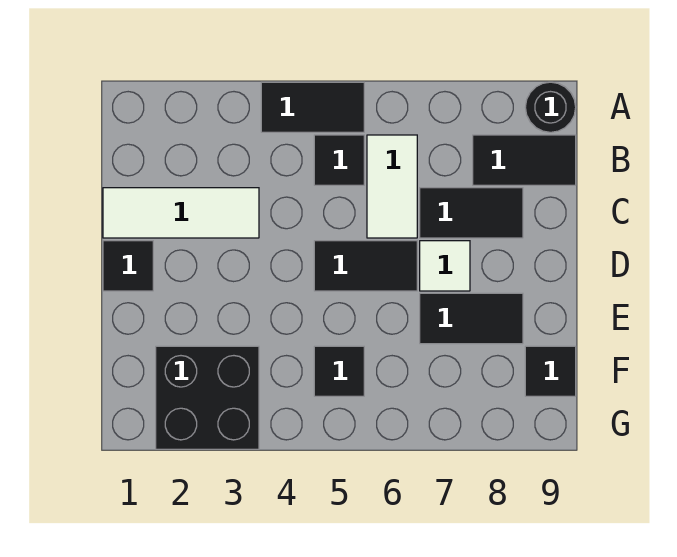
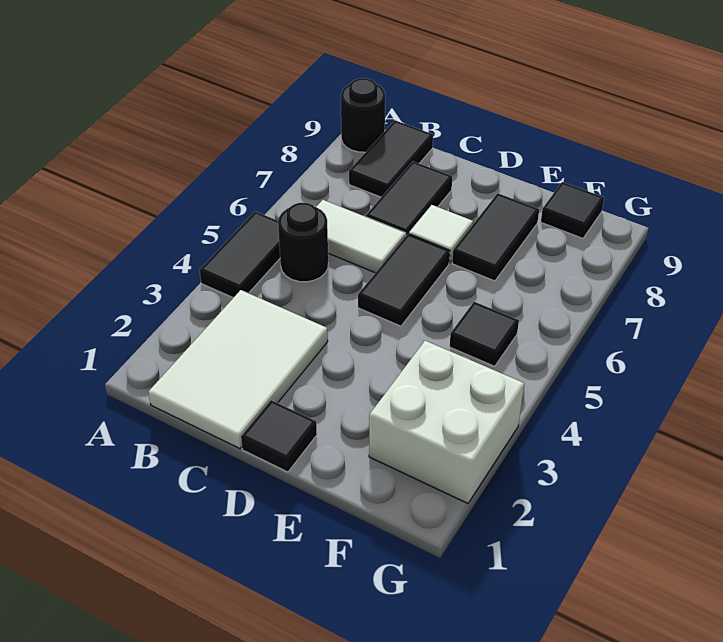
black tile B5 level 1 -> black round brick B5 level 1
white tile C1:C3 level 1 -> white tile B1:C3 level 1
black brick F2:G3 level 1 -> white brick F2:G3 level 1

